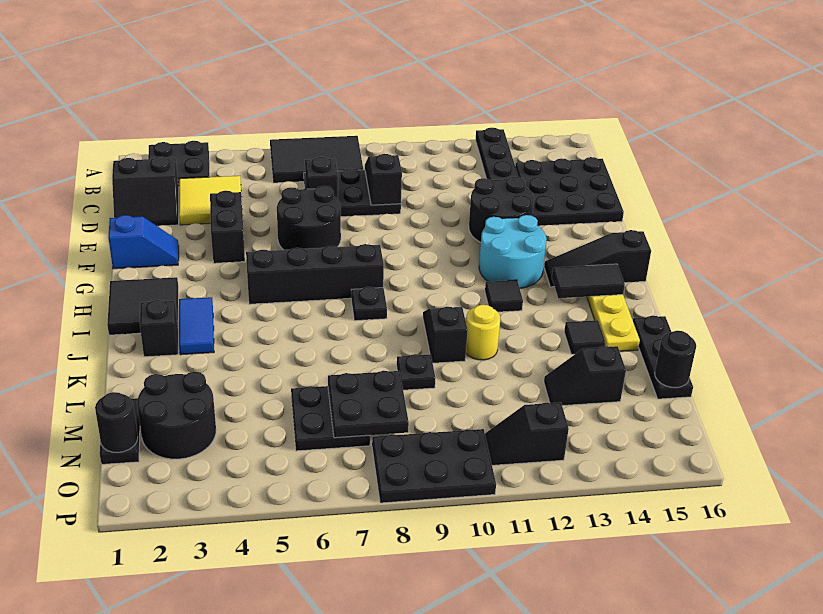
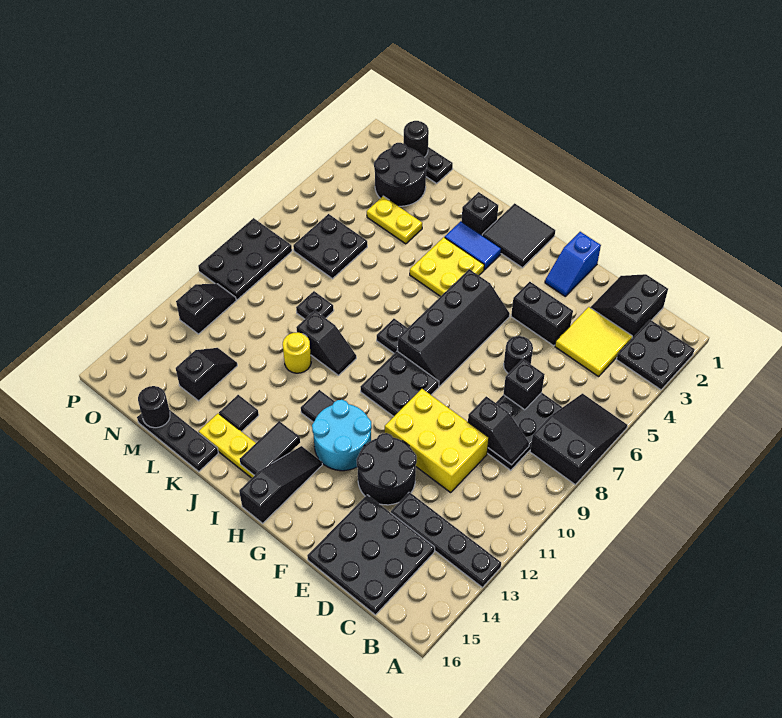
black tile A6:B8 level 1 -> black slope A6:B8 level 1 top 8
none -> yellow brick D10:F11 level 1
black round brick E6:F7 level 1 -> black round brick E6 level 1
none -> yellow plate I4:J5 level 1
none -> yellow plate L4:M4 level 1
black plate M7:N8 level 2 -> black plate G9:H10 level 1

